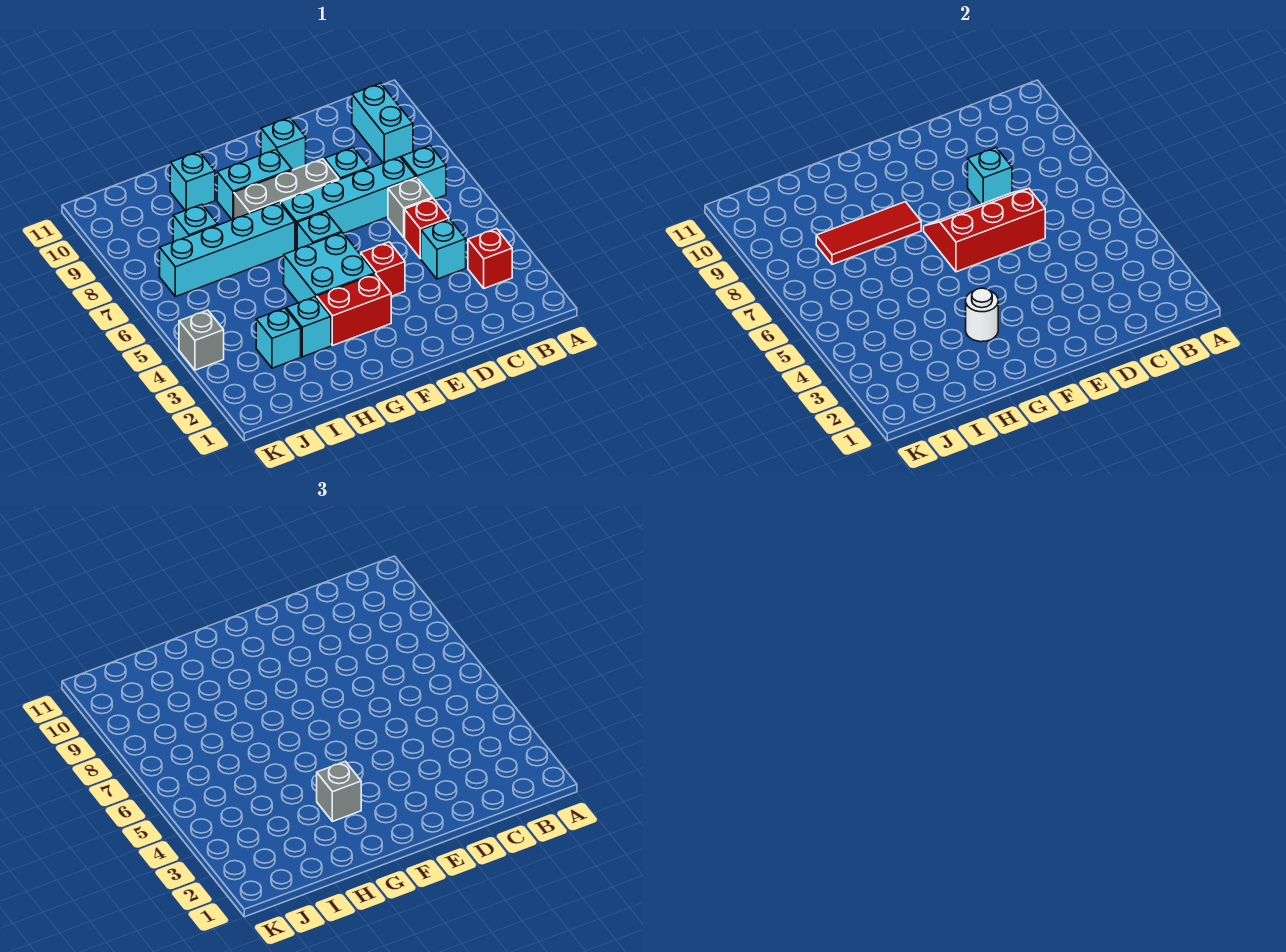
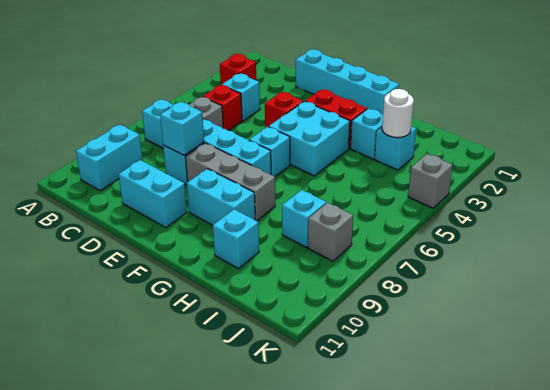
red slope D6:F7 level 2 top 6 -> none
cyan brick E10 level 1 -> cyan brick D10:E10 level 1
white round brick G3 level 2 -> white round brick I3 level 2
grey brick G3 level 3 -> grey brick J8 level 1
cyan brick G7:J7 level 1 -> cyan brick D1:G1 level 1
red tile G8:I8 level 2 -> none

